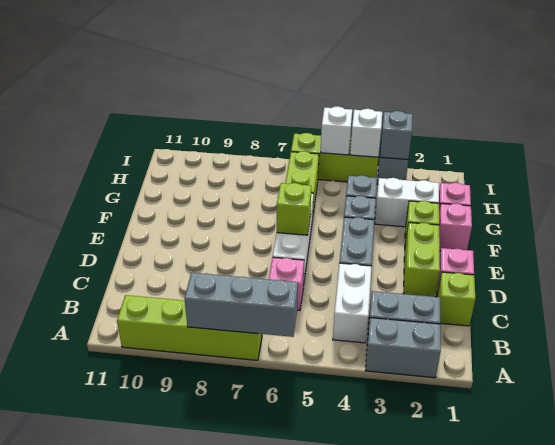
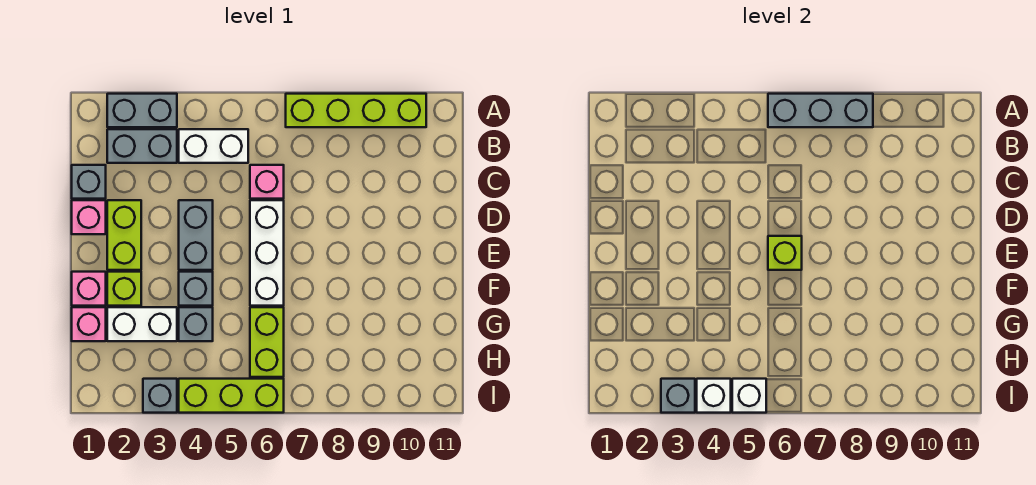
white brick B4:C4 level 1 -> white brick B4:B5 level 1
lime brick C1 level 1 -> grey brick C1 level 1

